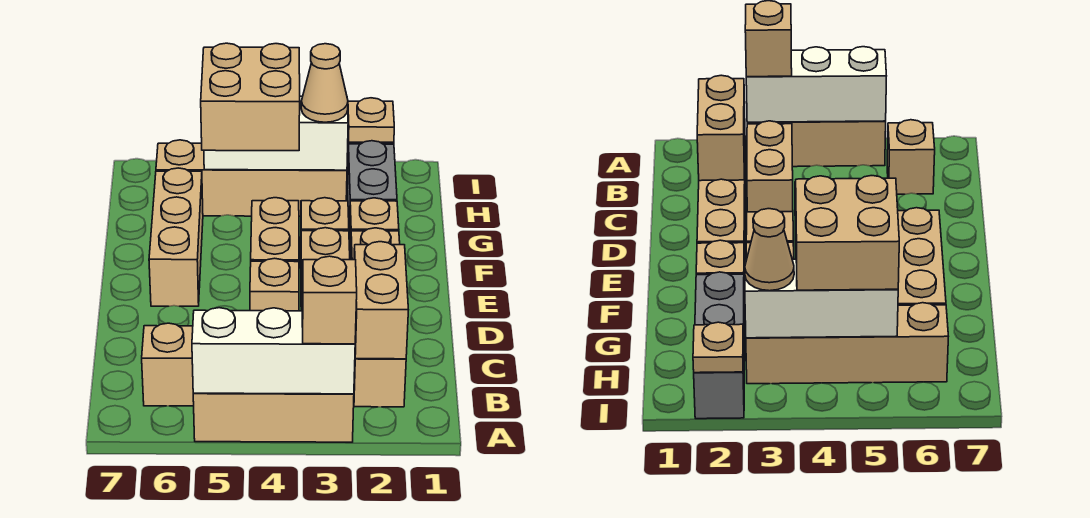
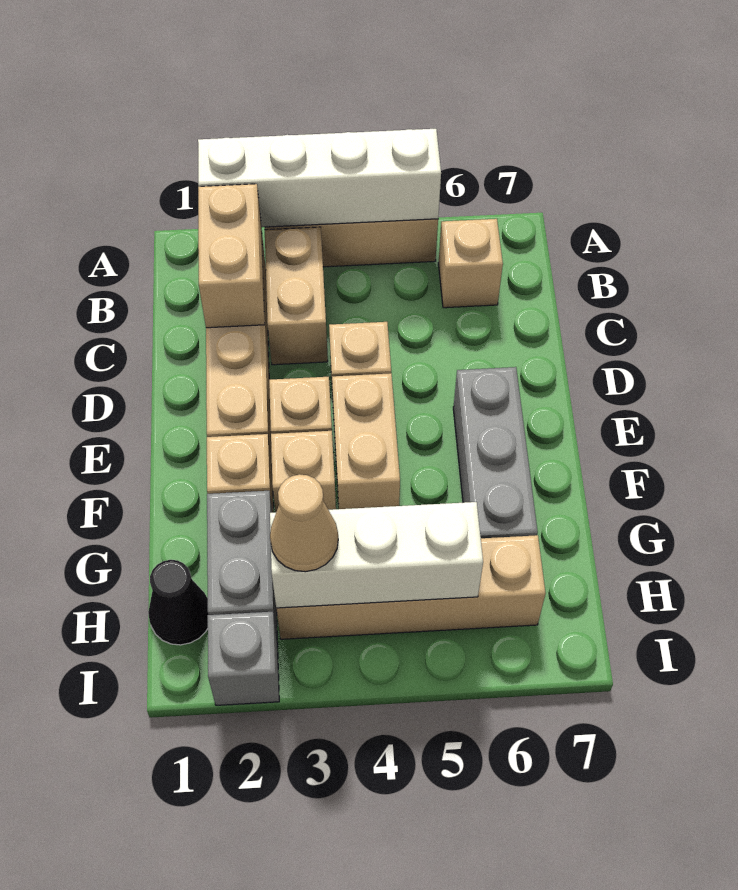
white brick A3:A5 level 2 -> white brick A2:A5 level 2
tan brick A3 level 3 -> none
tan brick E6:G6 level 1 -> grey brick E6:G6 level 1
tan brick G4:H5 level 3 -> none
none -> black cone H1 level 1
tan plate I2 level 2 -> none

